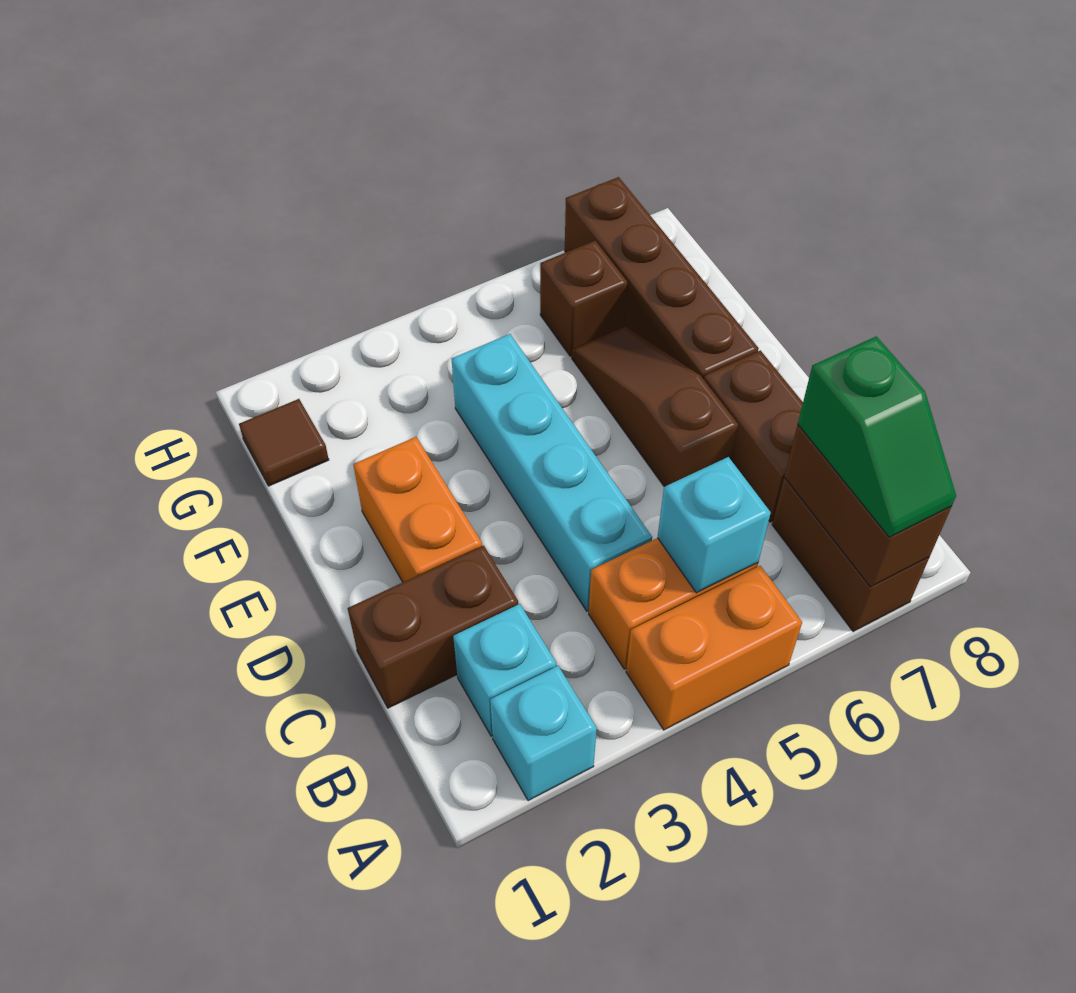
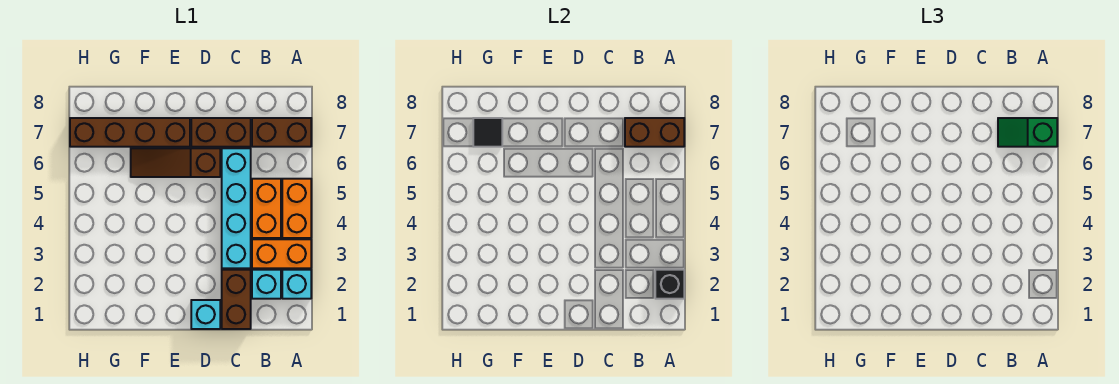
none -> black brick A2 level 2
green slope A7:B7 level 3 top B -> green slope A7:B7 level 3 top A
cyan brick B5 level 2 -> cyan brick D1 level 1
cyan brick C4:F4 level 1 -> cyan brick C3:C6 level 1
orange brick D2:E2 level 1 -> orange brick A3:B3 level 1
brown tile G1 level 1 -> none
brown brick G6 level 1 -> none
none -> black tile G7 level 2

